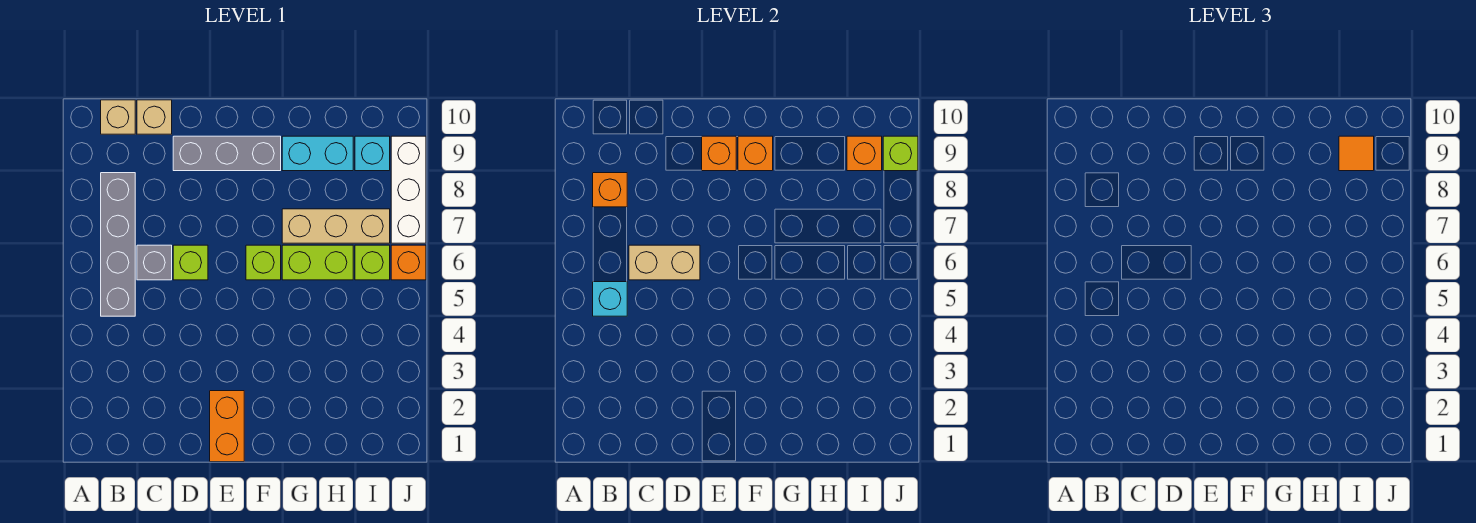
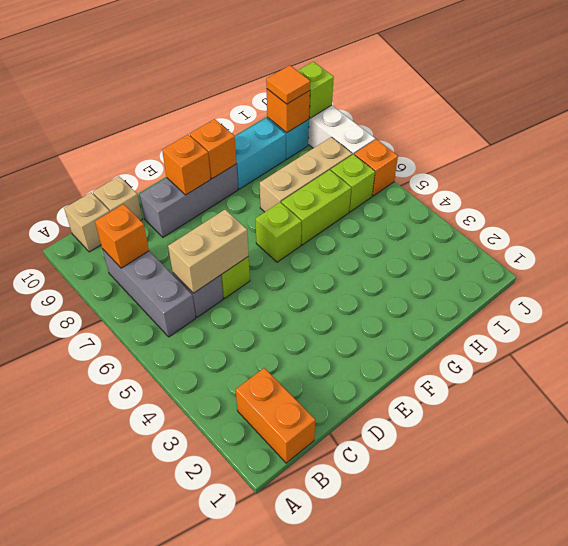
grey brick B5:B8 level 1 -> grey brick B6:B8 level 1
cyan brick B5 level 2 -> none
orange brick E1:E2 level 1 -> orange brick B1:B2 level 1

